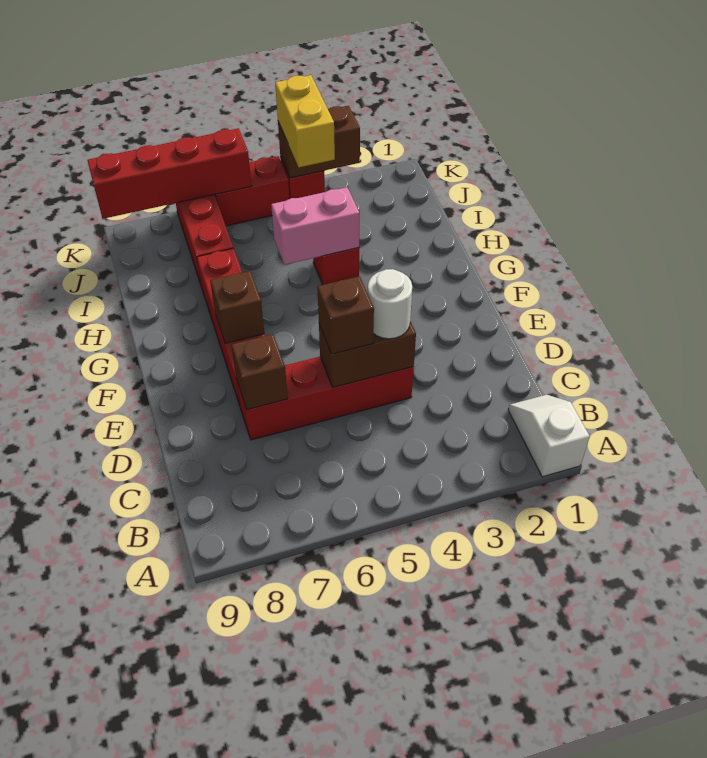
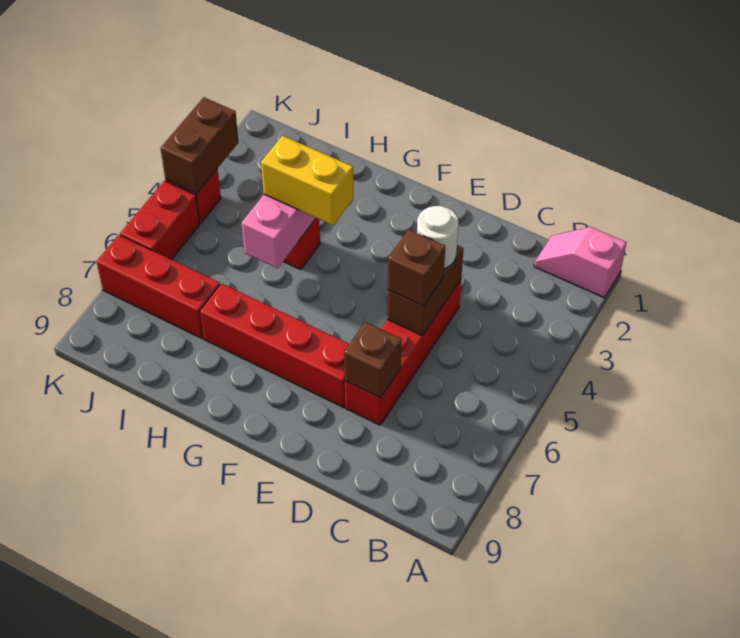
white slope A1:B1 level 1 top A -> pink slope A1:B1 level 1 top A
brown brick F7 level 2 -> none
yellow brick J4:K4 level 3 -> yellow brick G4:H4 level 3
red brick K6:K9 level 2 -> none

